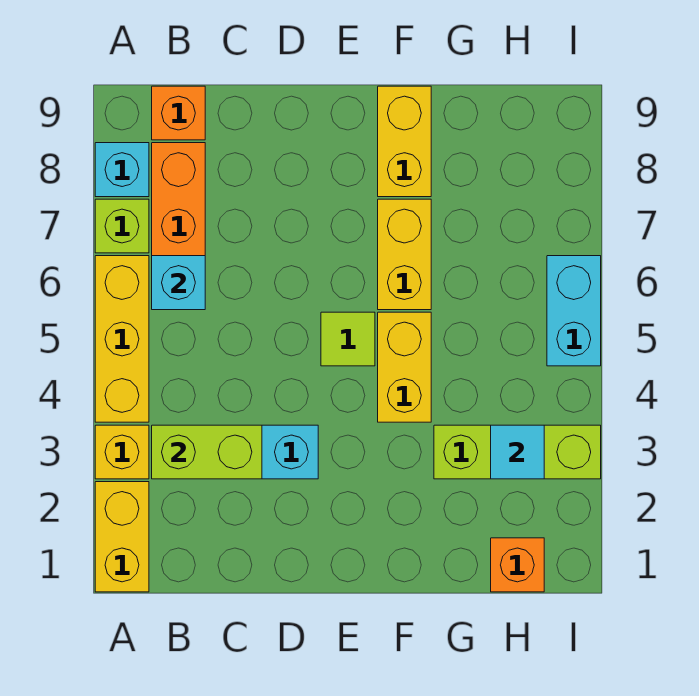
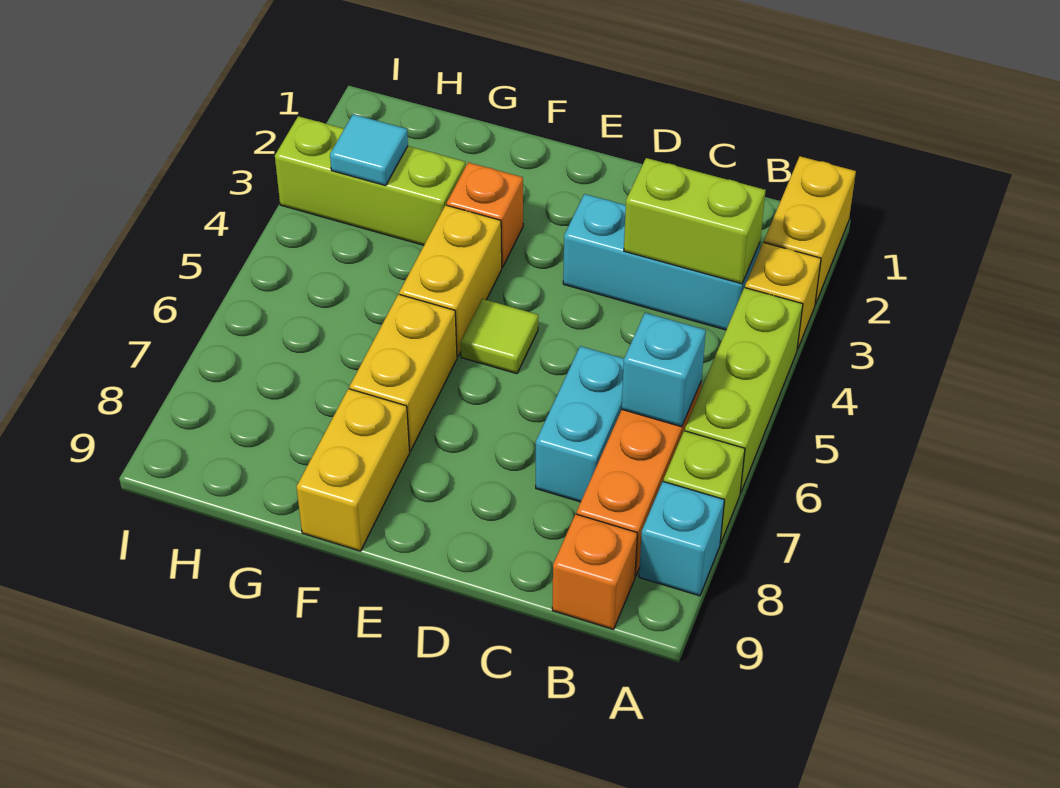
yellow brick A4:A6 level 1 -> lime brick A4:A6 level 1
orange brick H1 level 1 -> orange brick F3 level 1
cyan brick I5:I6 level 1 -> cyan brick C6:C7 level 1

